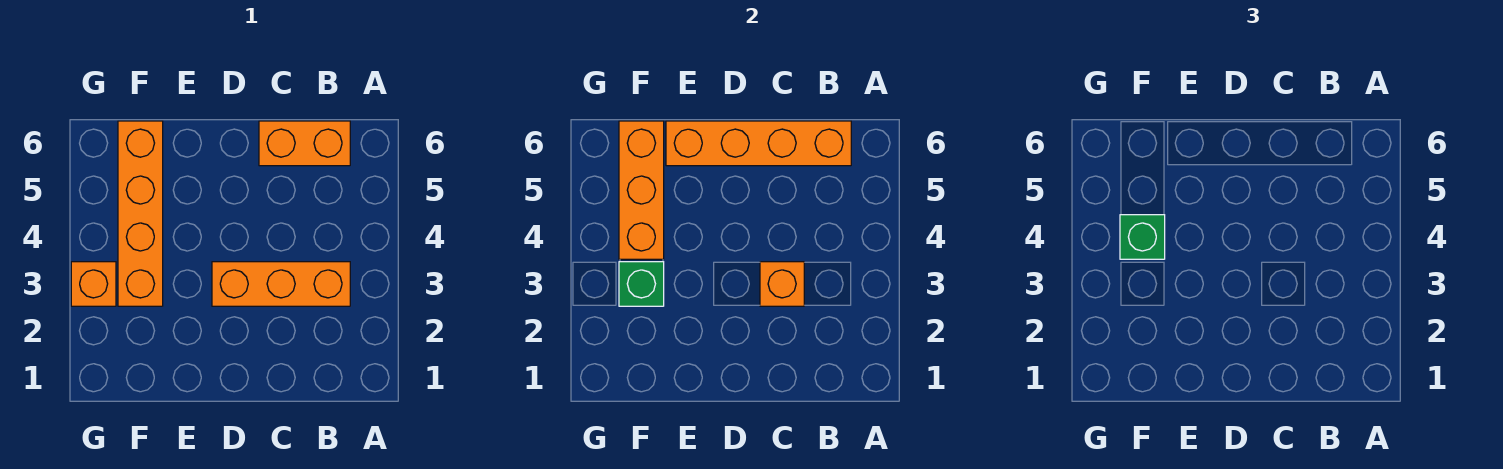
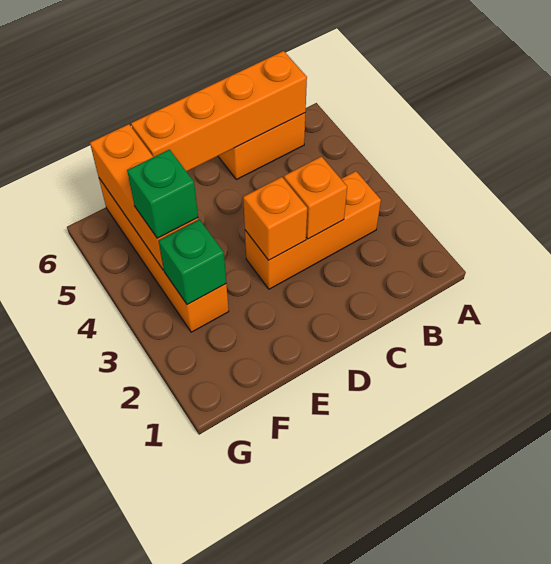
orange brick G3 level 1 -> orange brick D3 level 2

